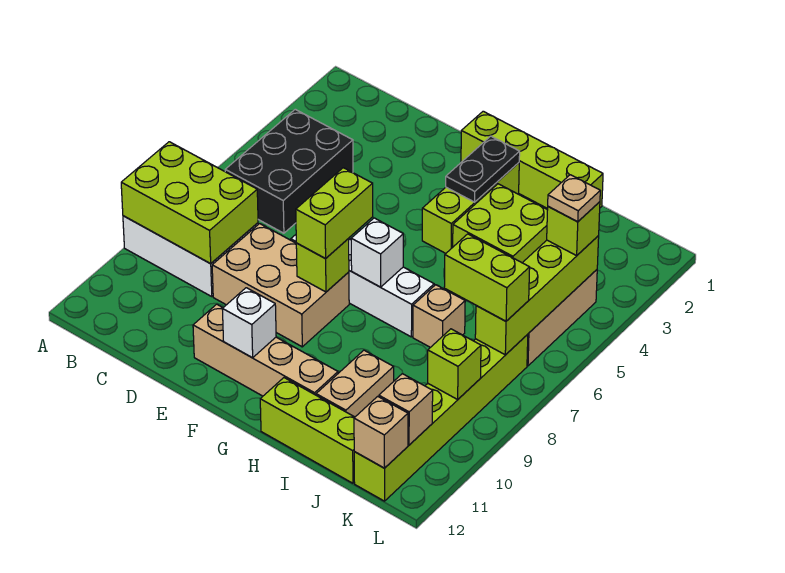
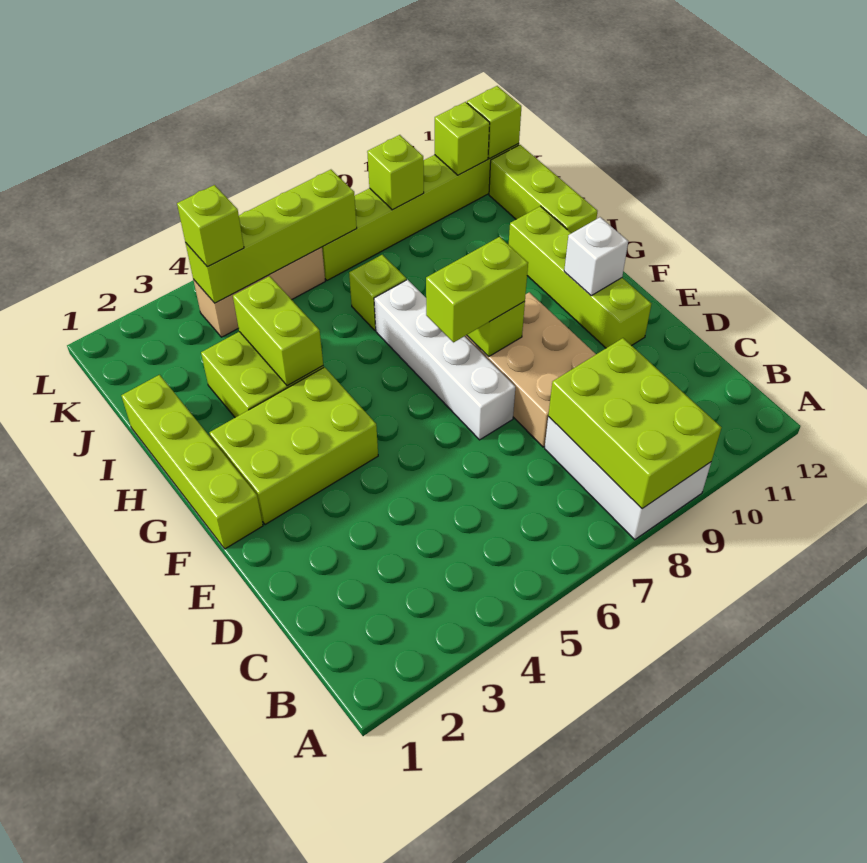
black brick B4:C6 level 1 -> none
tan brick E11:H11 level 1 -> lime brick E11:H11 level 1
lime brick G2:G4 level 1 -> lime brick F2:G4 level 1
black plate G2:G3 level 2 -> none
white brick G7 level 2 -> none
tan brick I7 level 1 -> lime brick I7 level 1
tan brick I10:I11 level 1 -> none
lime brick J7:K7 level 3 -> lime brick H4:I4 level 2
tan plate K4 level 4 -> none
tan brick K11 level 2 -> lime brick K11 level 2
tan brick K12 level 2 -> lime brick K12 level 2

